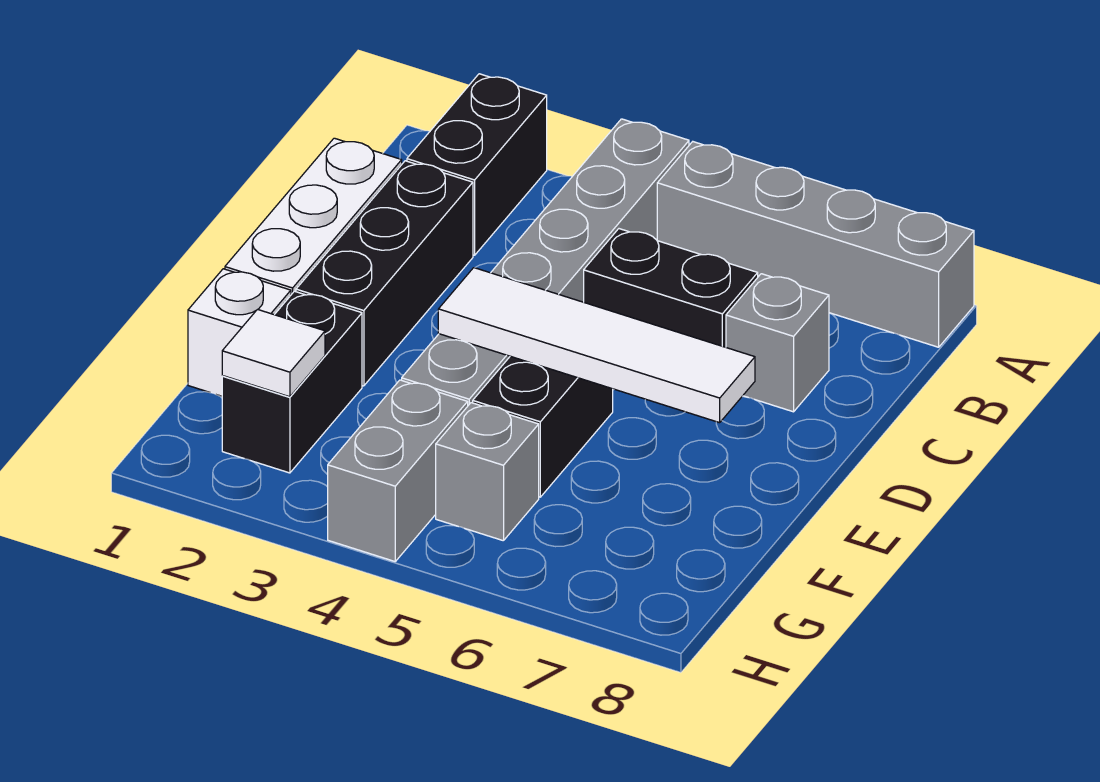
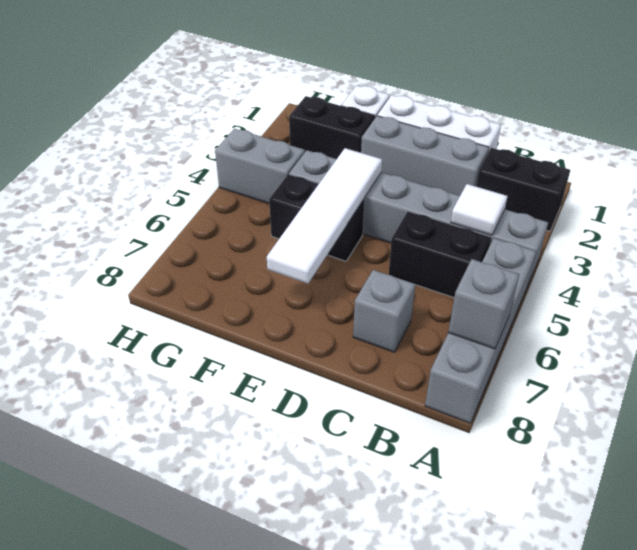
black brick C2:E2 level 1 -> grey brick C2:E2 level 1
black brick C5:C6 level 1 -> black brick B5:C5 level 1
white tile G2 level 2 -> white tile B4 level 2
grey brick G5 level 1 -> grey brick A7 level 2

